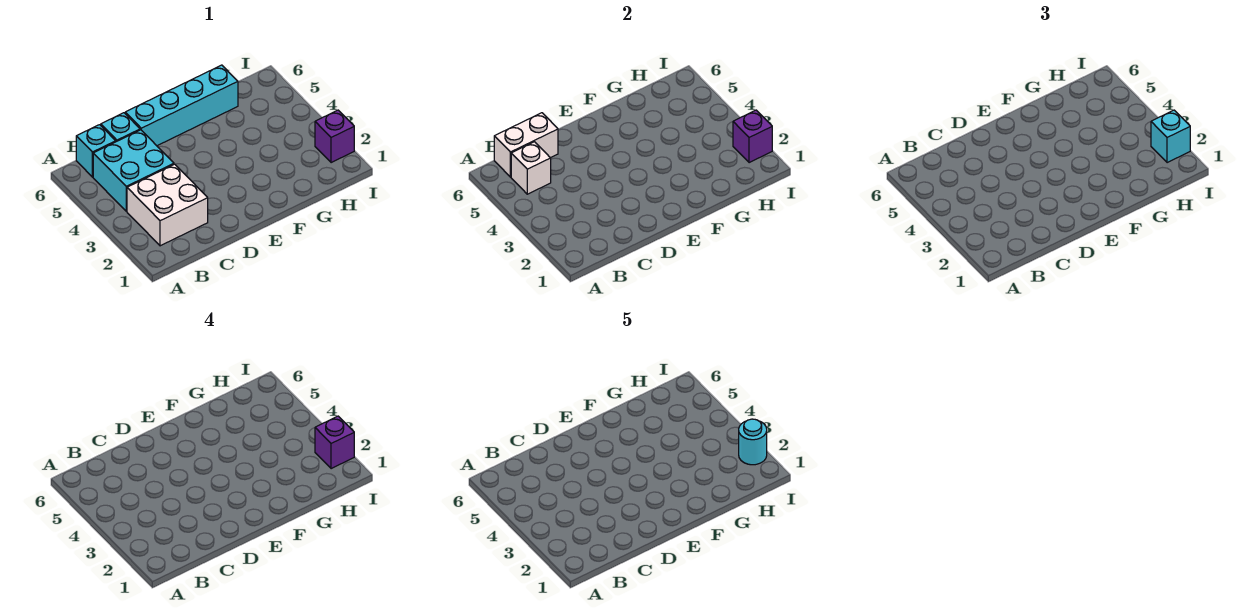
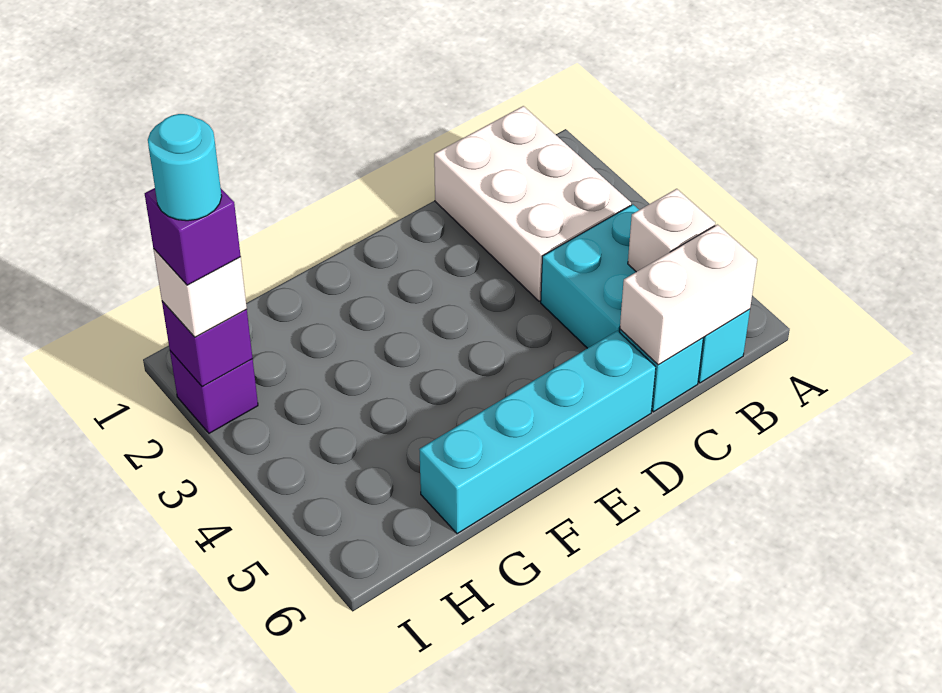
white brick B2:C3 level 1 -> white brick B1:C3 level 1
cyan brick I2 level 3 -> white brick I2 level 3

